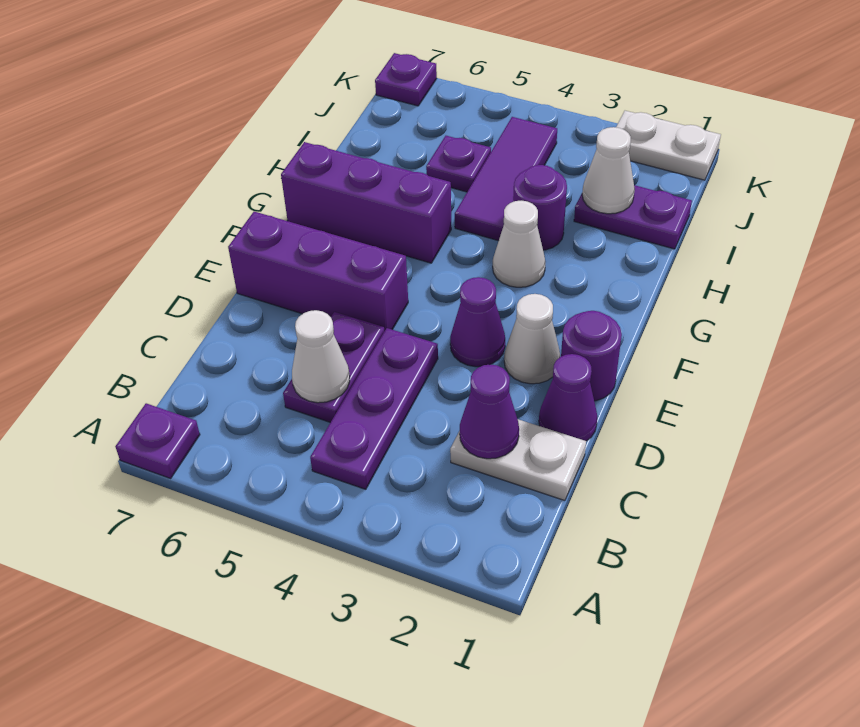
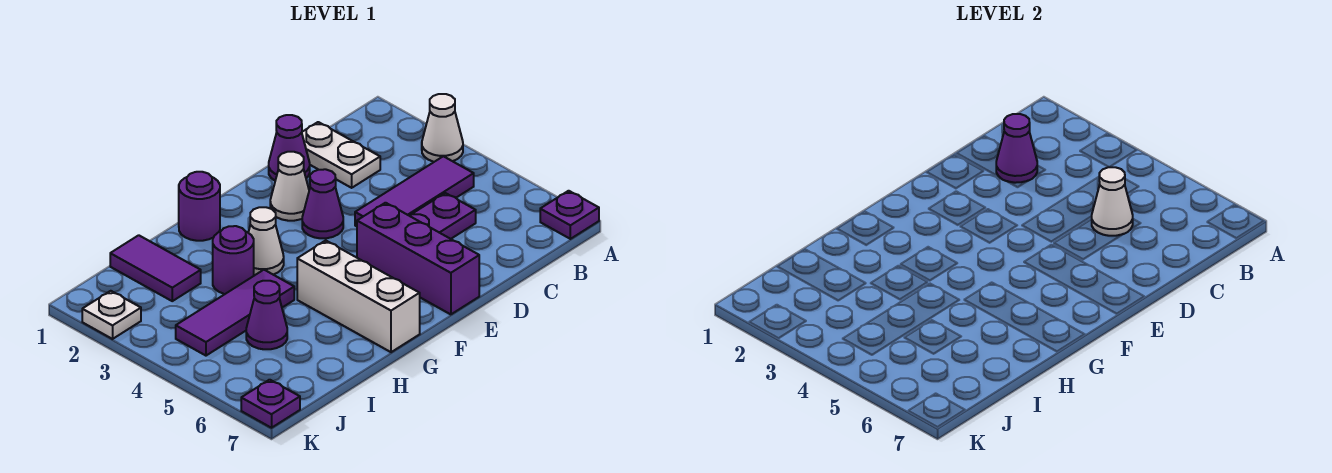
purple plate B4:D4 level 1 -> purple tile B4:D4 level 1
purple round brick E1 level 1 -> purple round brick G1 level 1
purple brick G5:G7 level 1 -> white brick G5:G7 level 1
purple plate I1:I2 level 1 -> purple tile I1:I2 level 1
white cone I2 level 2 -> white cone A3 level 1
purple plate I5 level 1 -> purple cone I5 level 1
white plate K1:K2 level 1 -> white plate K2 level 1

